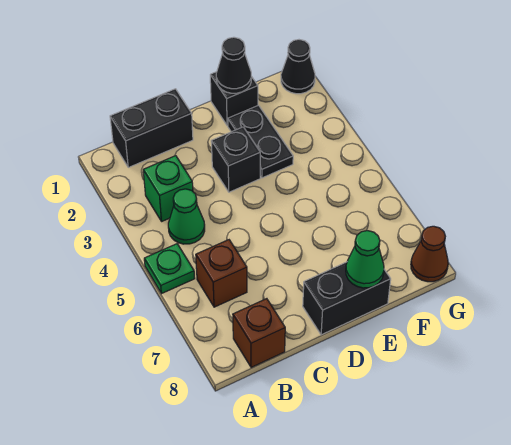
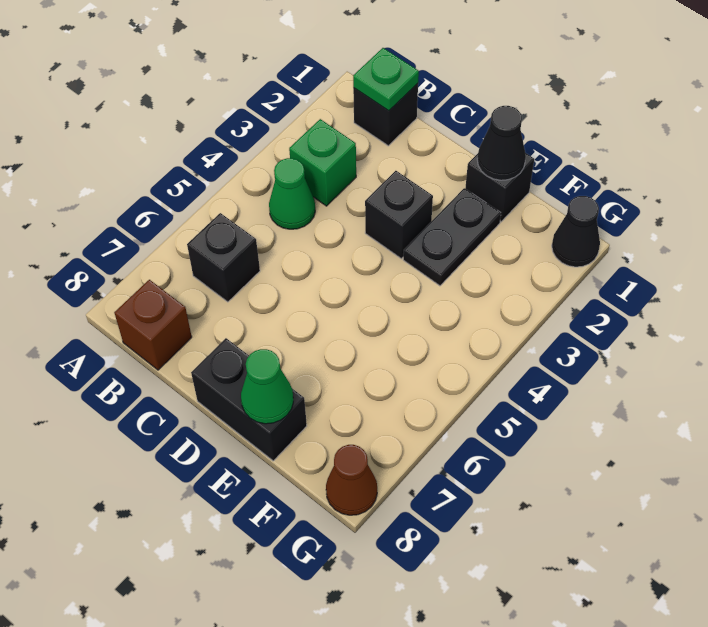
green plate A5 level 1 -> green plate B1 level 2
black brick B1:C1 level 1 -> black brick B1 level 1
brown brick B6 level 1 -> black brick B6 level 1

